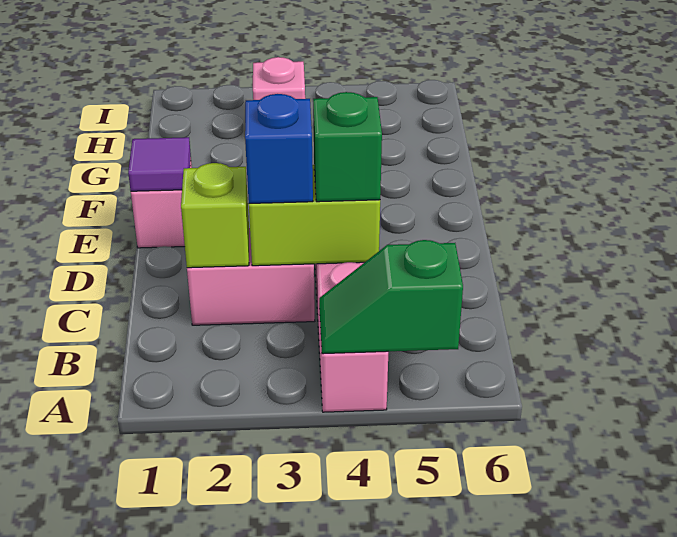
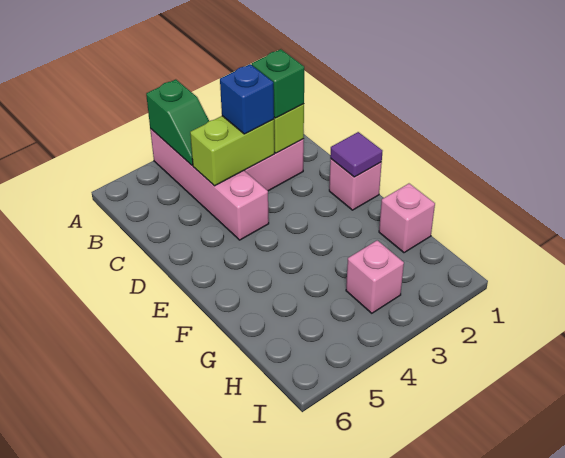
green slope A4:A5 level 2 top 5 -> green slope A4:B4 level 2 top A
green brick C4 level 3 -> green brick C2 level 3
none -> pink brick G1 level 1

